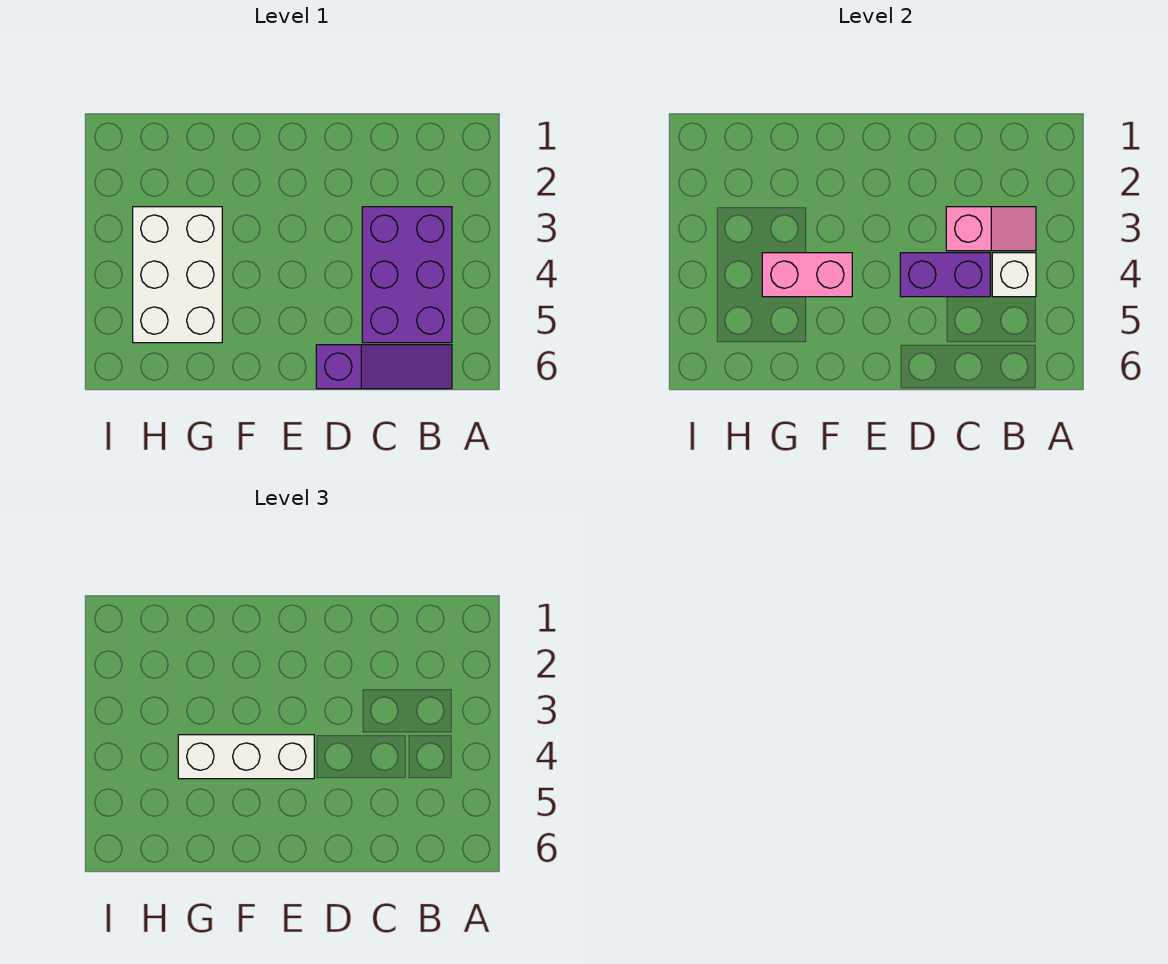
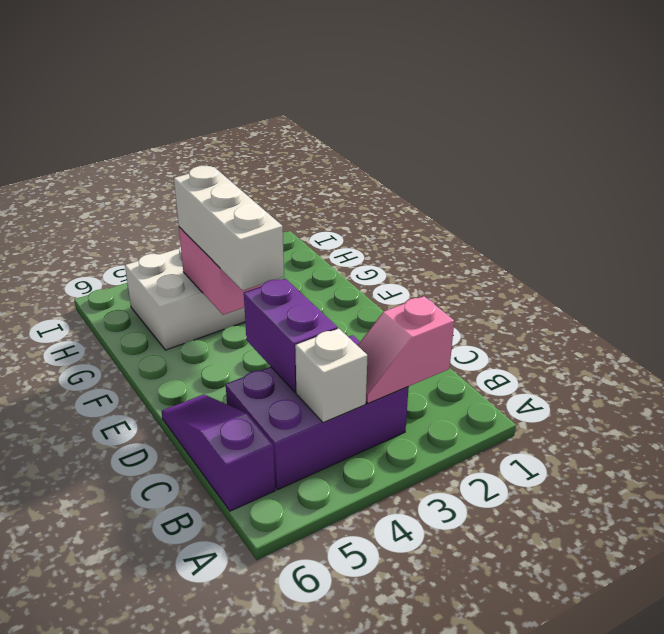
pink slope B3:C3 level 2 top C -> pink slope B2:B3 level 2 top 2
purple slope B6:D6 level 1 top D -> purple slope B6:D6 level 1 top B

